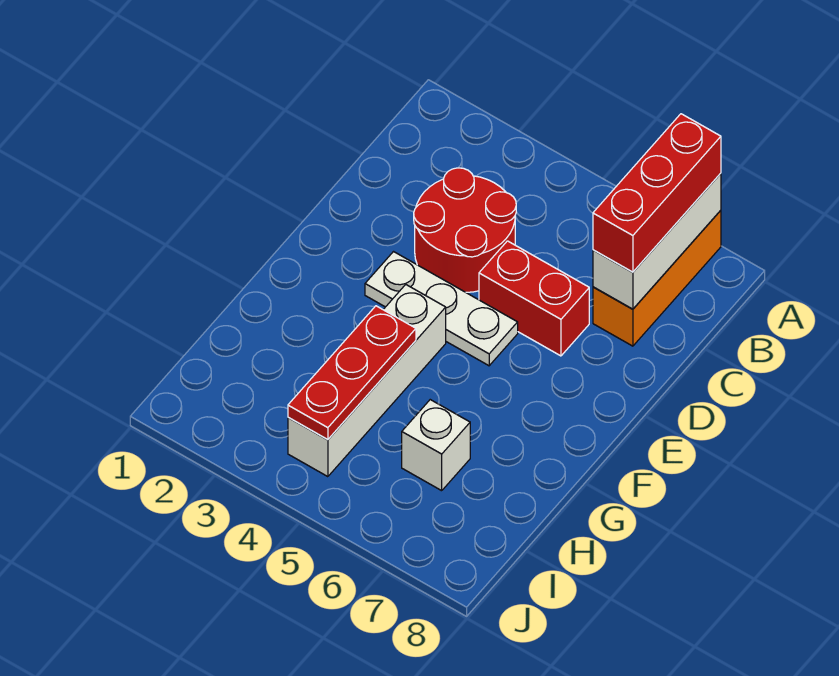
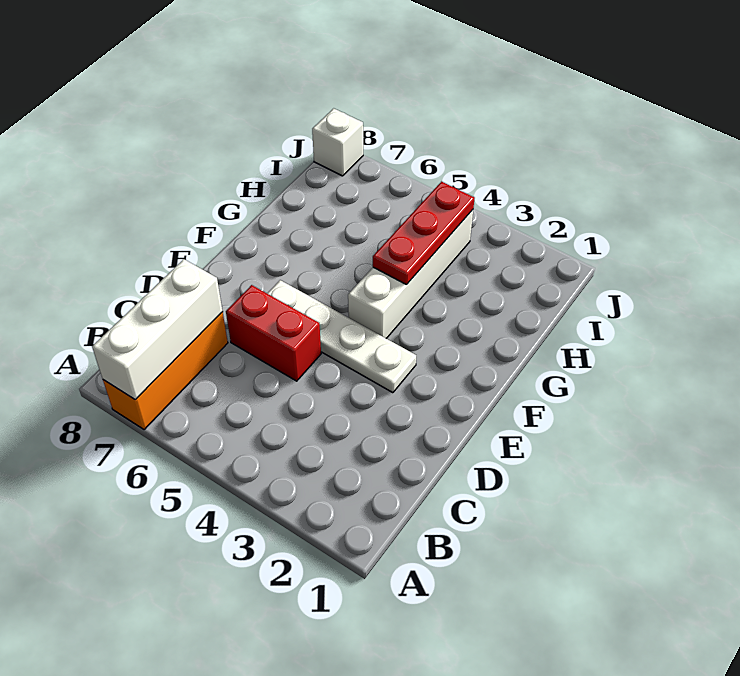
red brick A7:C7 level 3 -> none
red round brick C3:D4 level 1 -> none
white plate E3:E5 level 1 -> white plate E3:E6 level 1
white brick H6 level 1 -> white brick J8 level 1

